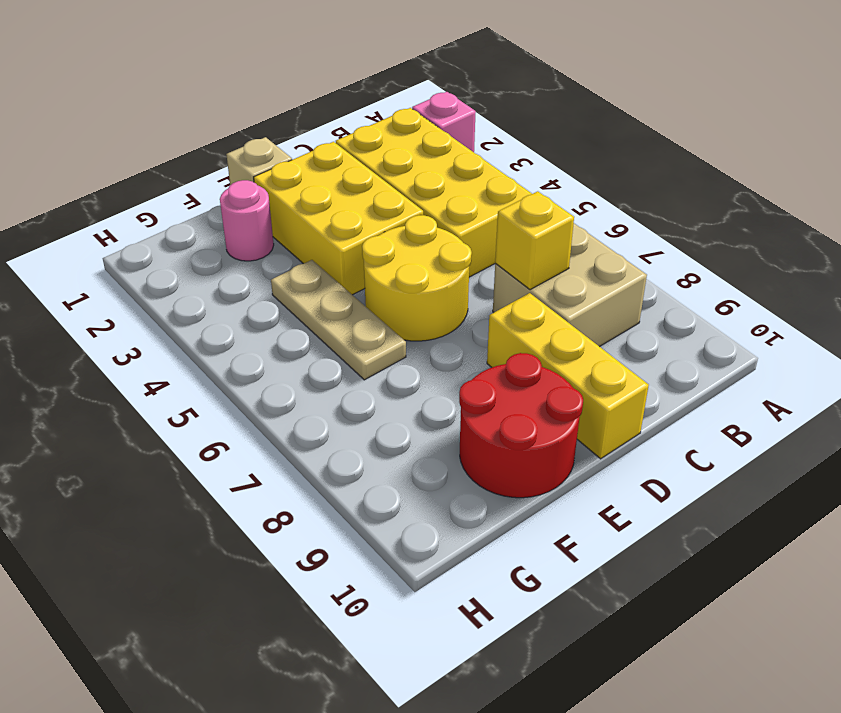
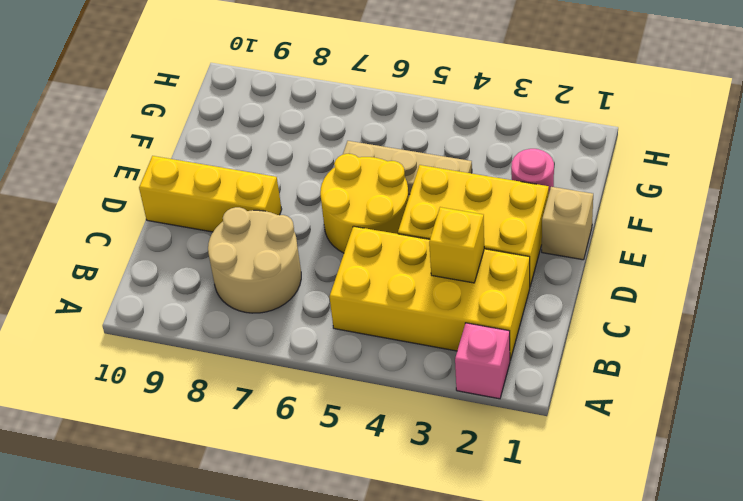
tan brick B7:C8 level 1 -> tan round brick B7:C8 level 1
yellow brick C7 level 2 -> yellow brick C3 level 2
red round brick E9:F10 level 1 -> none

